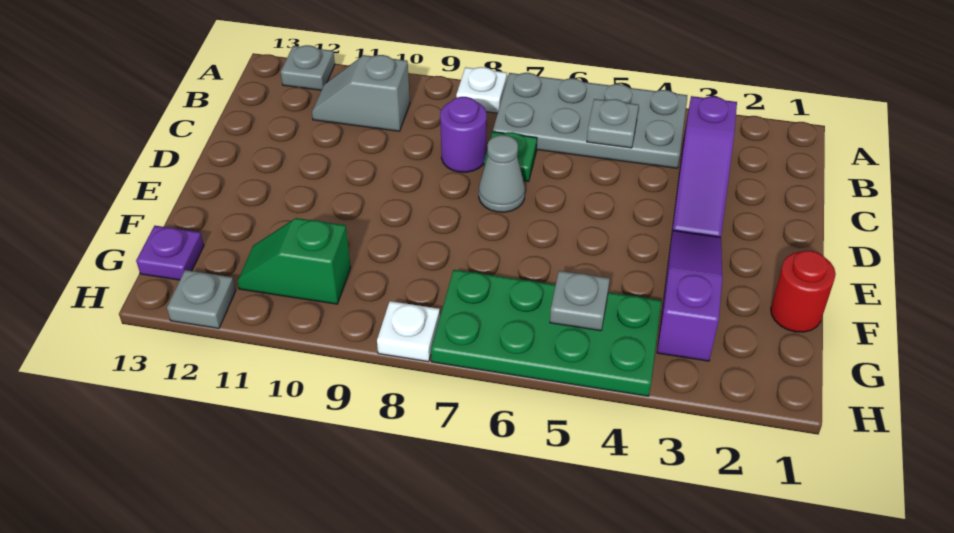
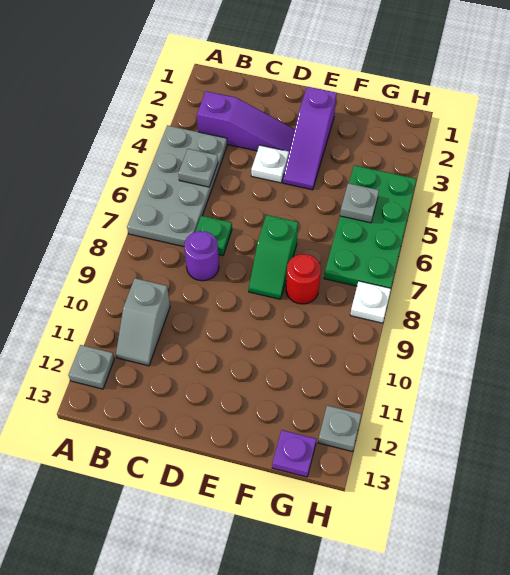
white plate A8 level 1 -> white plate D4 level 1
grey cone D7 level 1 -> none
purple slope E3:G3 level 1 top G -> purple slope E2:E4 level 1 top 2
red round brick F1 level 1 -> red round brick F8 level 1
green slope G10:G11 level 1 top 10 -> green slope E7:E8 level 1 top 7

